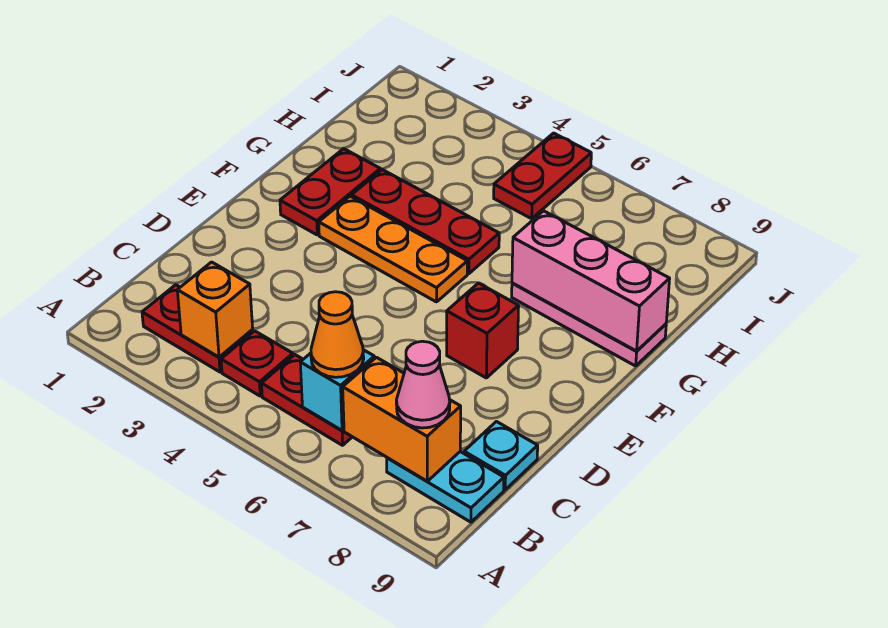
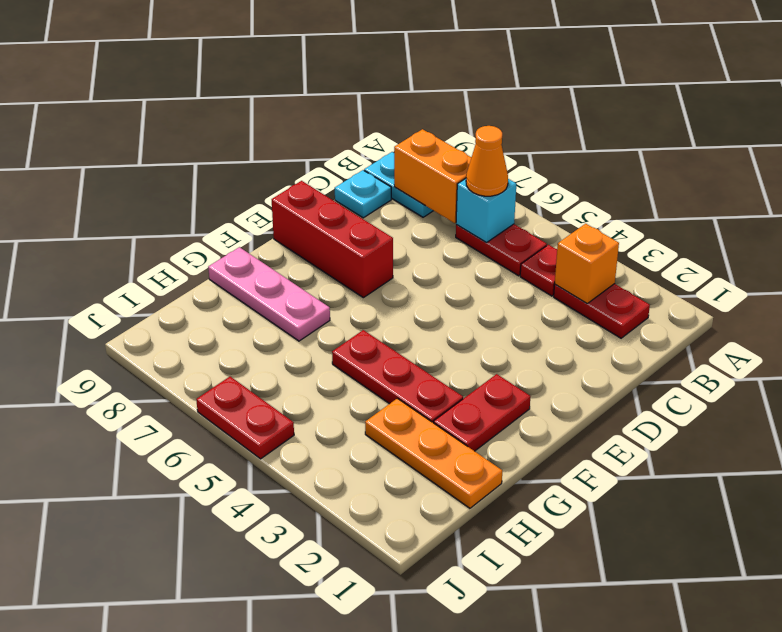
pink cone B8 level 3 -> none
red brick E7 level 1 -> red brick E7:E9 level 1
orange plate F3:F5 level 1 -> orange plate H1:H3 level 1
pink brick G7:G9 level 2 -> none
red plate I5:J5 level 1 -> red plate J5:J6 level 1

